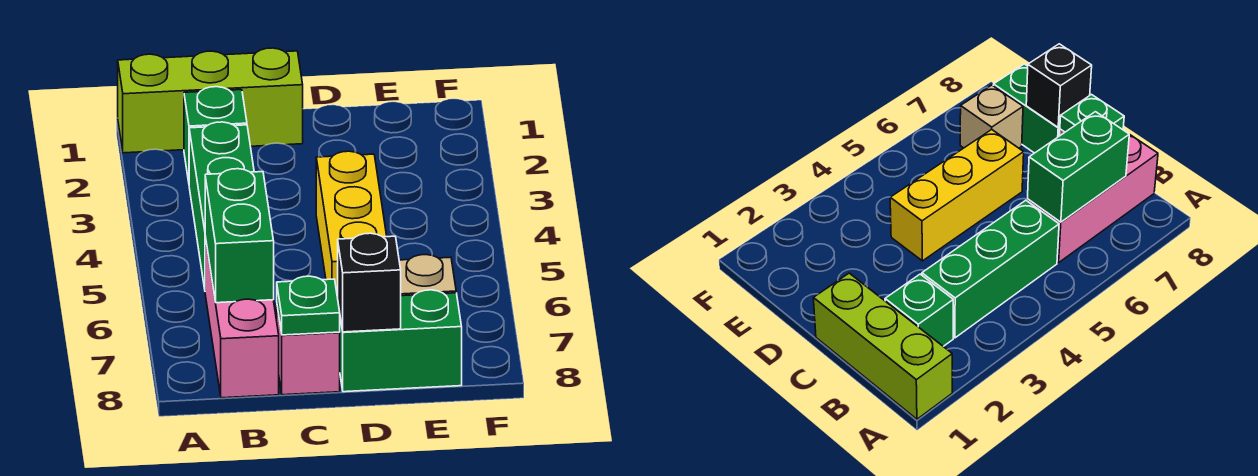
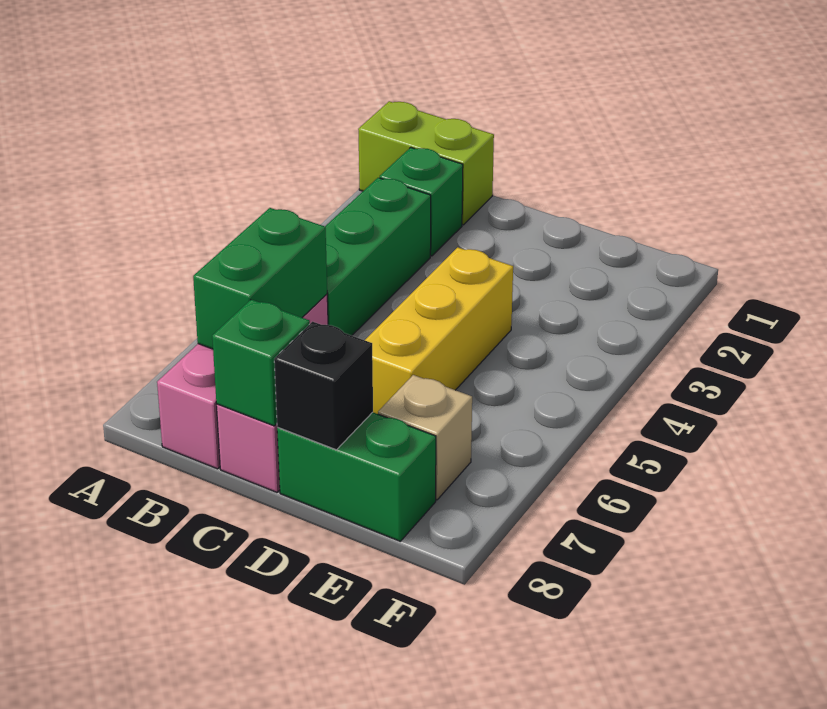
lime brick A1:C1 level 1 -> lime brick A1:B1 level 1
green plate C8 level 2 -> green brick C8 level 2

